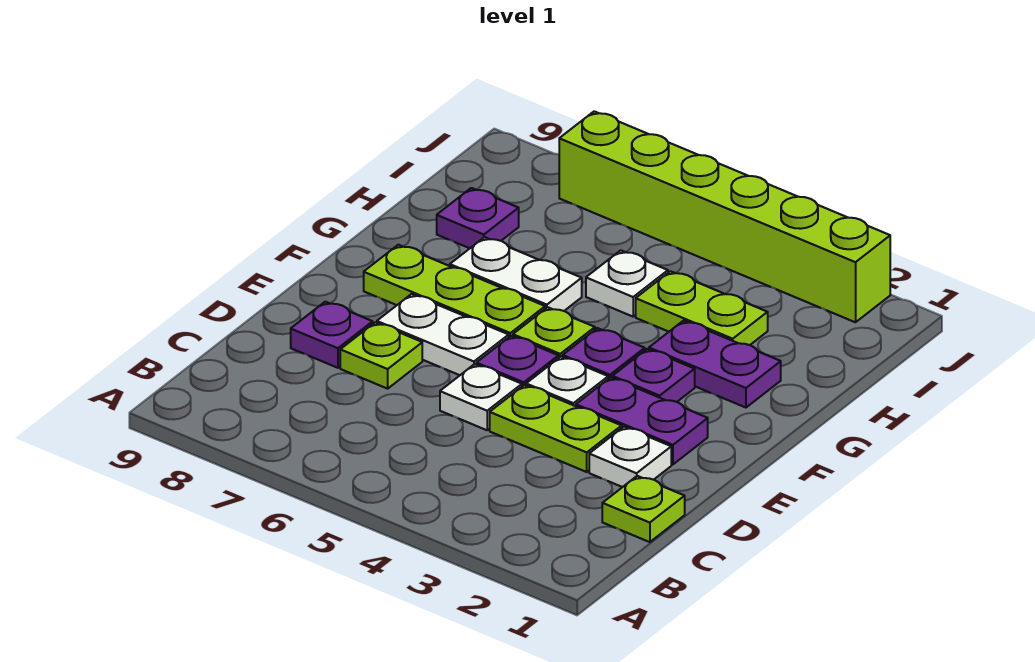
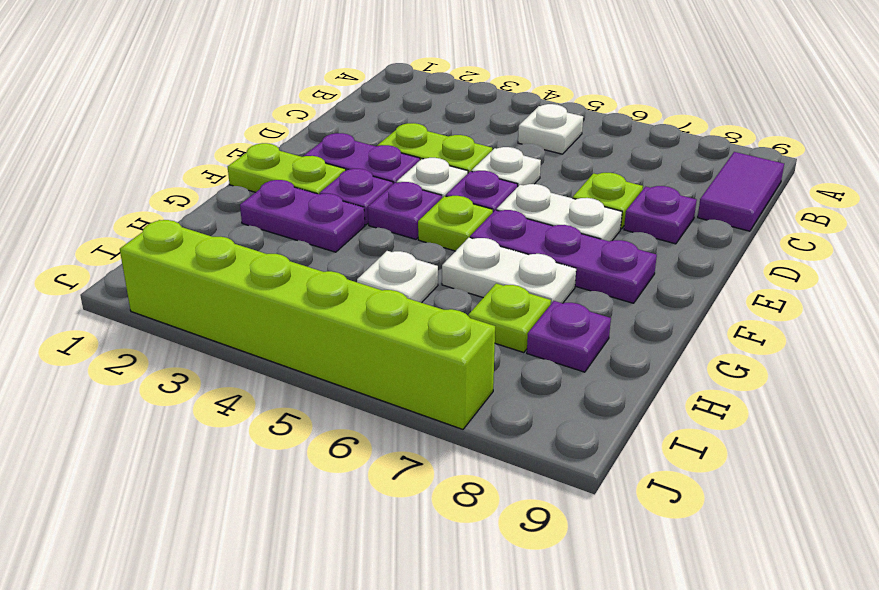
none -> purple tile B9:C9 level 1
lime plate C1 level 1 -> lime plate H7 level 1
white plate D2 level 1 -> white plate B5 level 1
lime plate F6:F8 level 1 -> purple plate F6:F8 level 1
lime plate H3:H4 level 1 -> lime plate F1:F2 level 1

